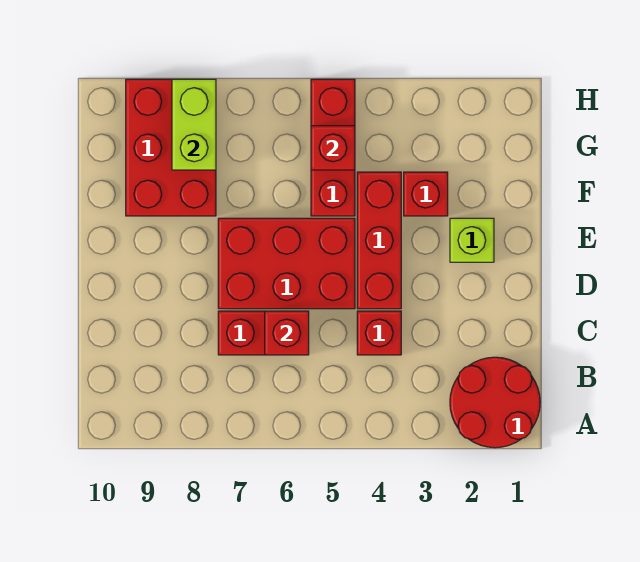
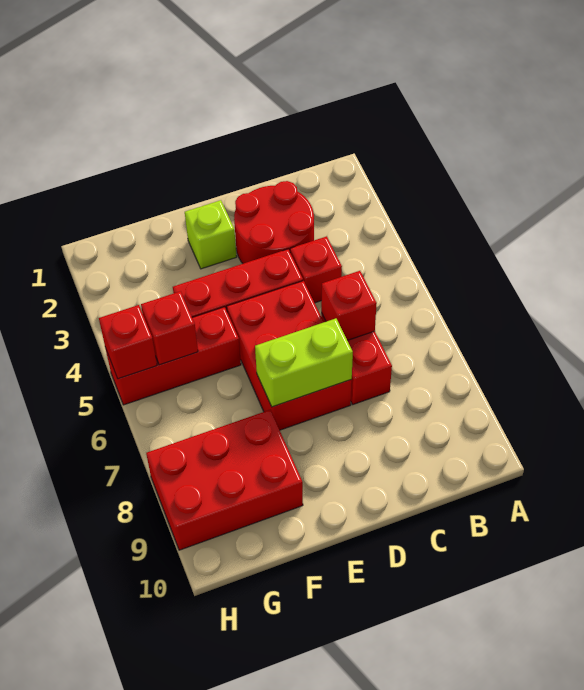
red round brick A1:B2 level 1 -> red round brick C2:D3 level 1
red brick F3 level 1 -> red brick H5 level 2
lime brick G8:H8 level 2 -> lime brick D7:E7 level 2

